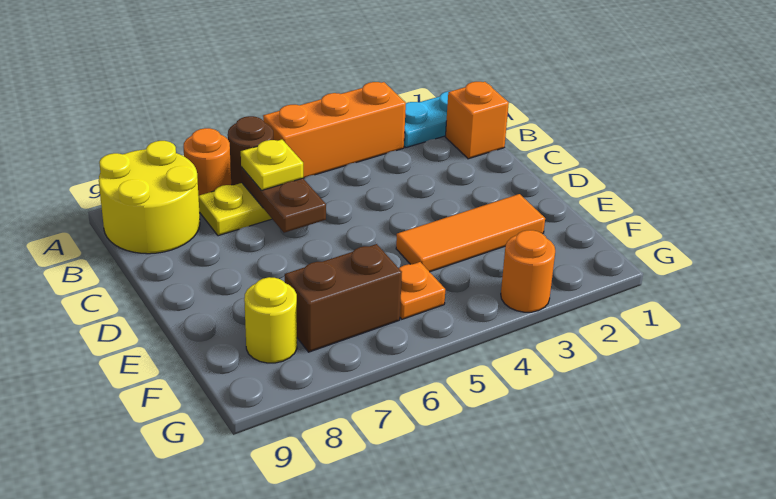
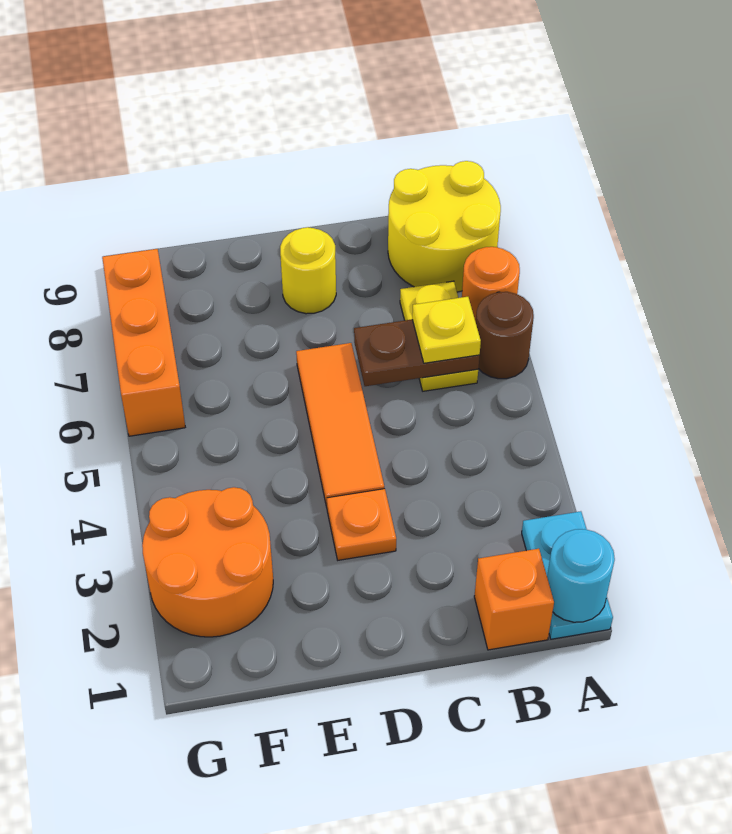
none -> cyan round brick A1 level 2
orange brick A3:A5 level 1 -> orange brick G6:G8 level 1
orange tile E2:E4 level 1 -> orange tile D4:D6 level 1
orange plate F5 level 1 -> orange plate D3 level 1
brown brick F6:F7 level 1 -> none
yellow round brick F8 level 1 -> yellow round brick D8 level 1
orange round brick G3 level 1 -> orange round brick F2:G3 level 1

